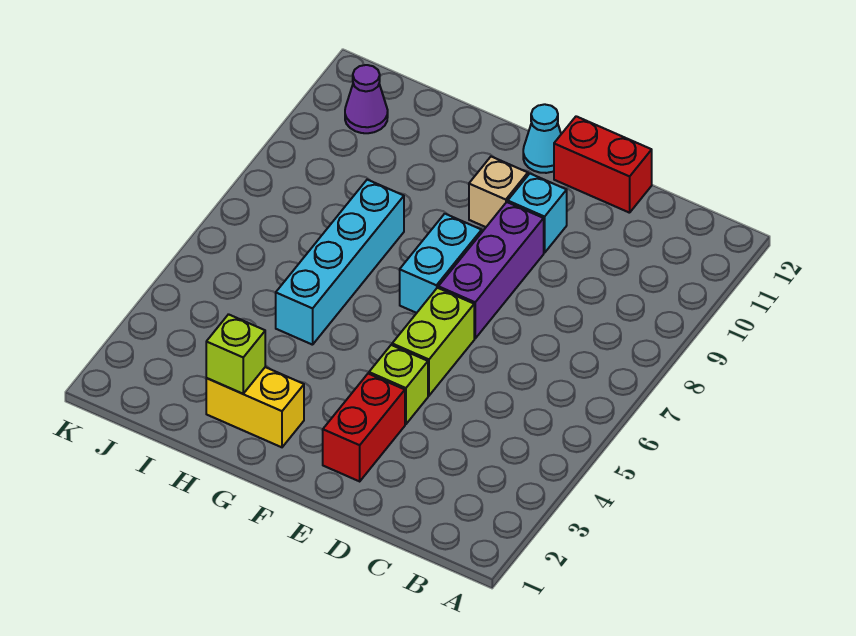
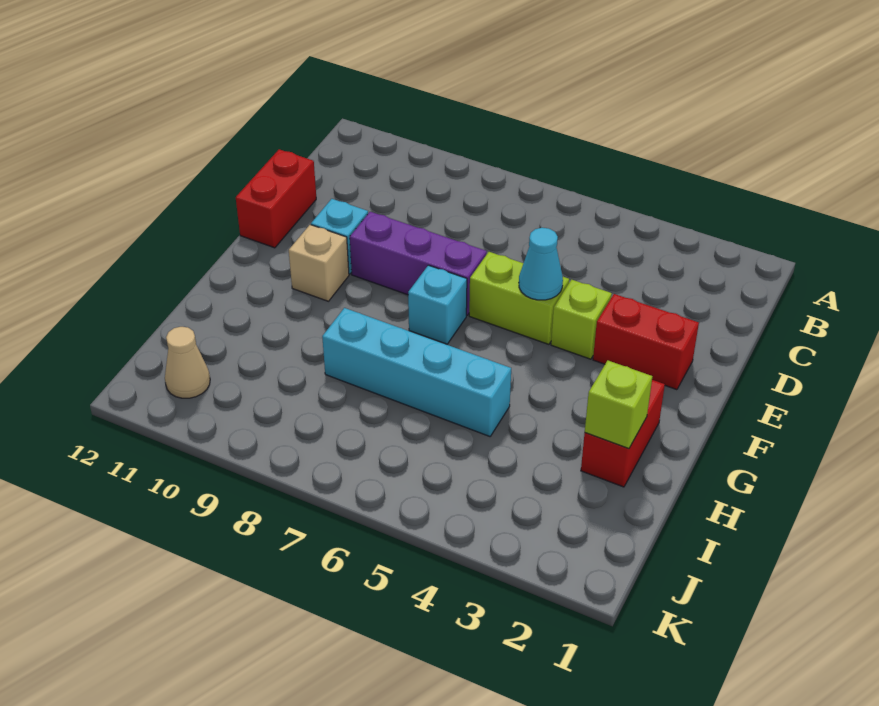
cyan brick F7:F8 level 1 -> cyan brick F7 level 1
cyan cone F12 level 1 -> cyan cone E5 level 2
yellow brick G2:H2 level 1 -> red brick G2:H2 level 1
purple cone J11 level 1 -> tan cone J11 level 1

